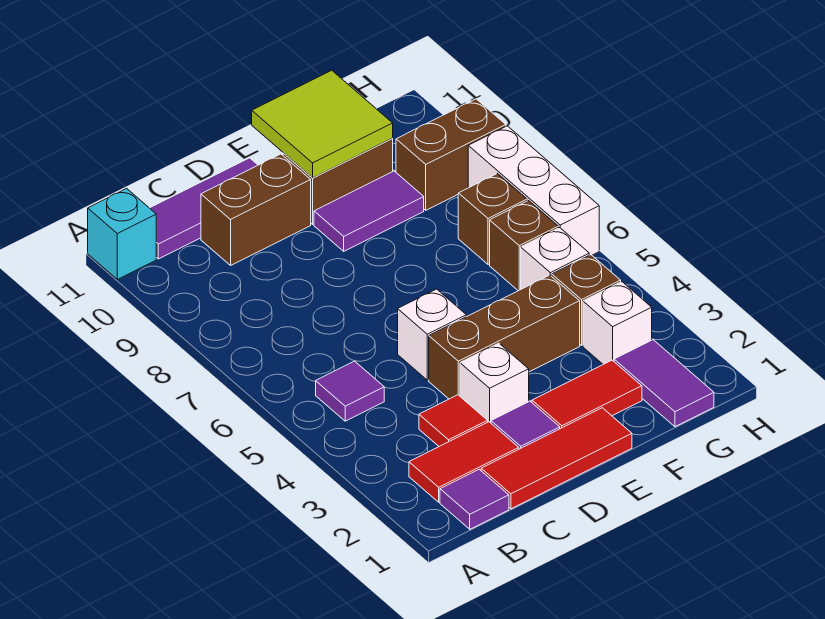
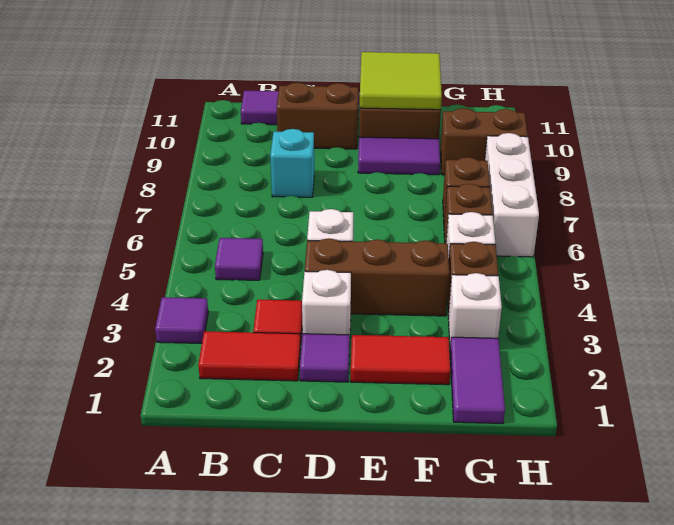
cyan brick A11 level 1 -> cyan brick C8 level 1
purple tile B1 level 1 -> purple tile A3 level 1
red tile C1:E1 level 1 -> none

